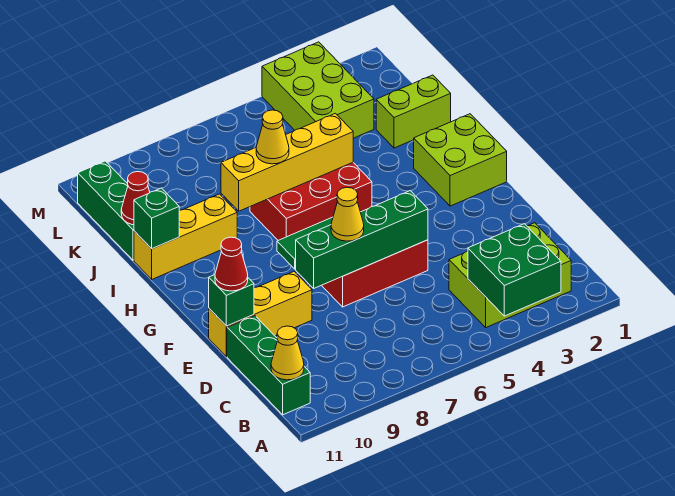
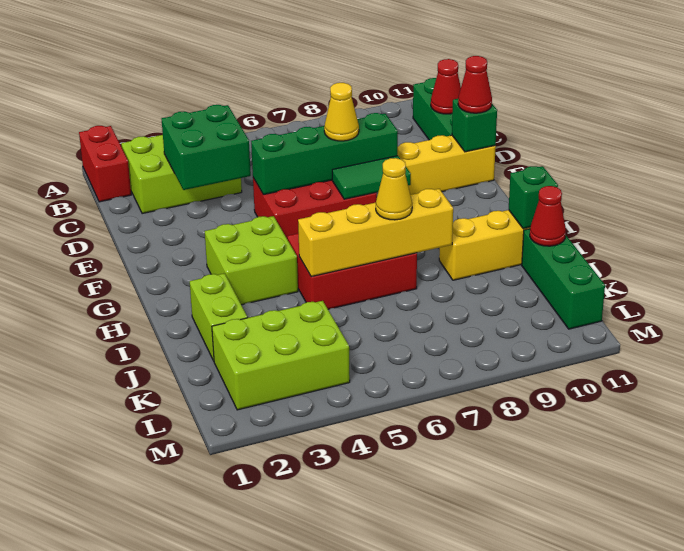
none -> red brick A1:B1 level 1
green brick A3:B4 level 2 -> green brick C3:D4 level 2
yellow cone B11 level 2 -> none
none -> red cone C11 level 2
lime brick G1:H2 level 1 -> lime brick G3:H4 level 1
lime brick J1:J2 level 1 -> lime brick I2:J2 level 1
lime brick K3:M4 level 1 -> lime brick K2:L4 level 1

